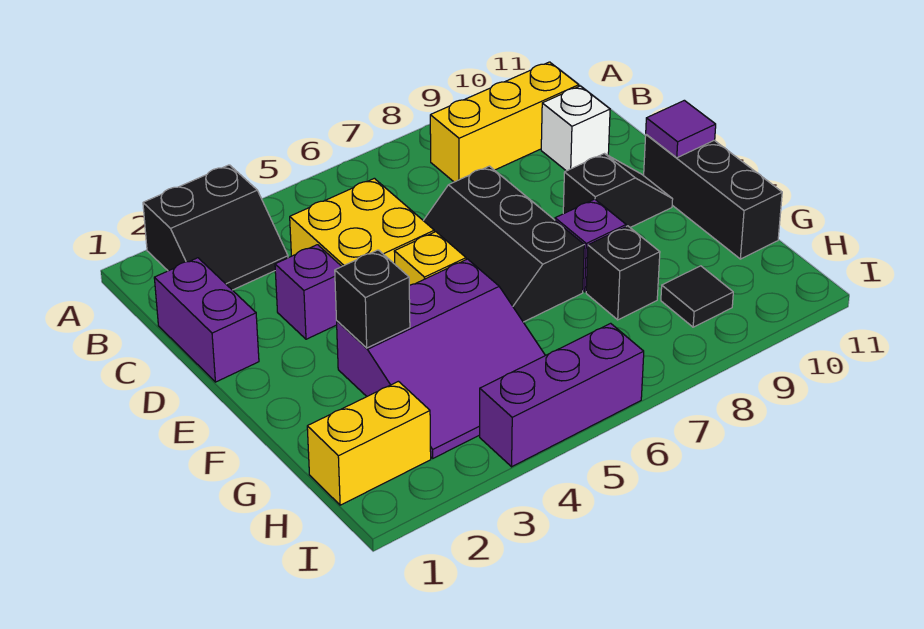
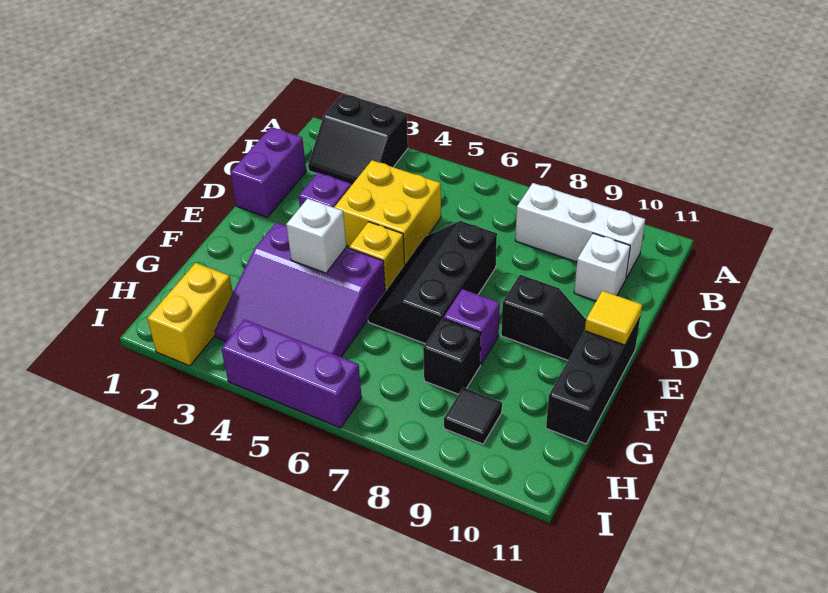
yellow brick B8:B10 level 1 -> white brick B8:B10 level 1
purple tile E11 level 2 -> yellow tile E11 level 2
black brick F3 level 2 -> none
none -> white brick F4 level 2
yellow brick H1:H2 level 1 -> yellow brick H2:I2 level 1

